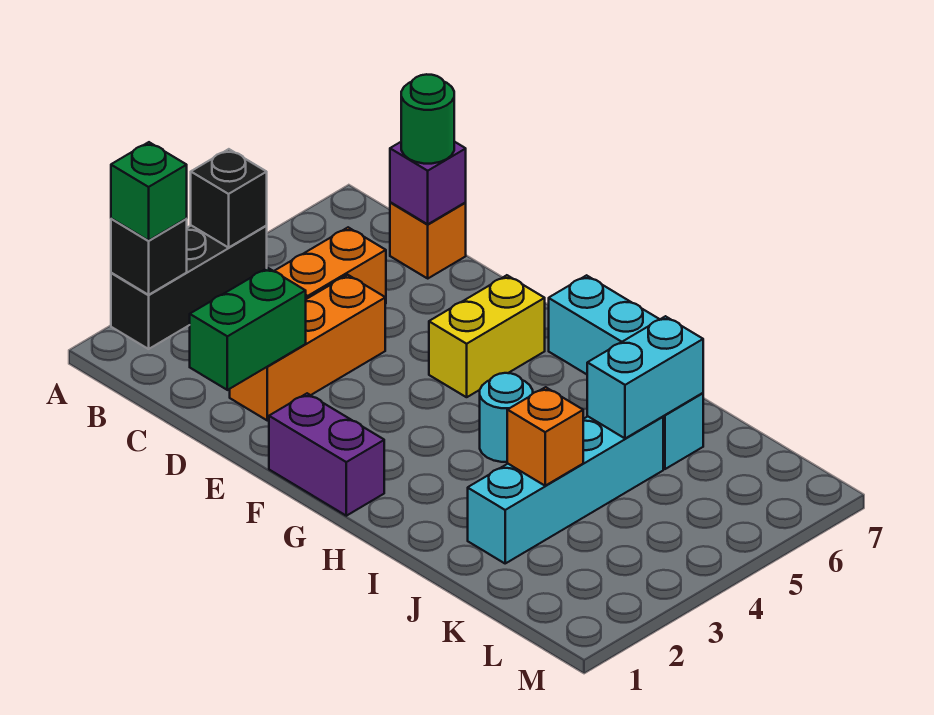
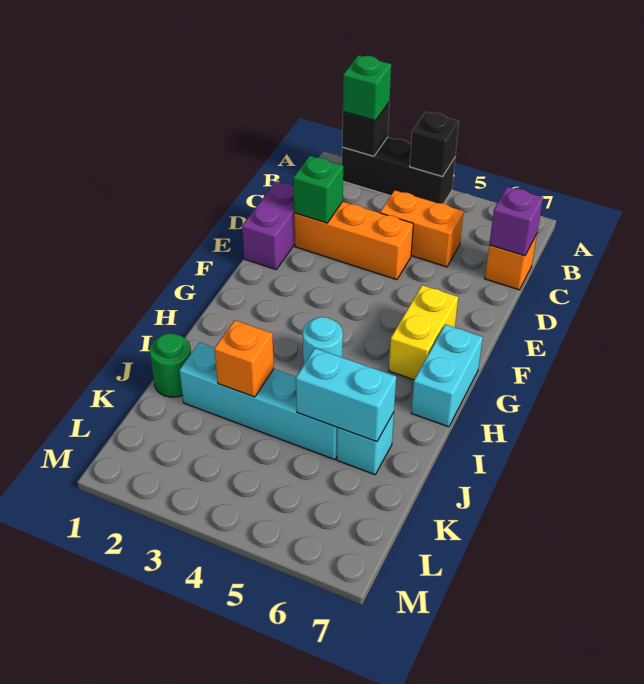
green round brick C7 level 3 -> green round brick J1 level 1
green brick D1:D2 level 2 -> green brick D2 level 2
purple brick F1:G1 level 1 -> purple brick D1:E1 level 1
yellow brick F5:F6 level 1 -> yellow brick F6:G6 level 1

